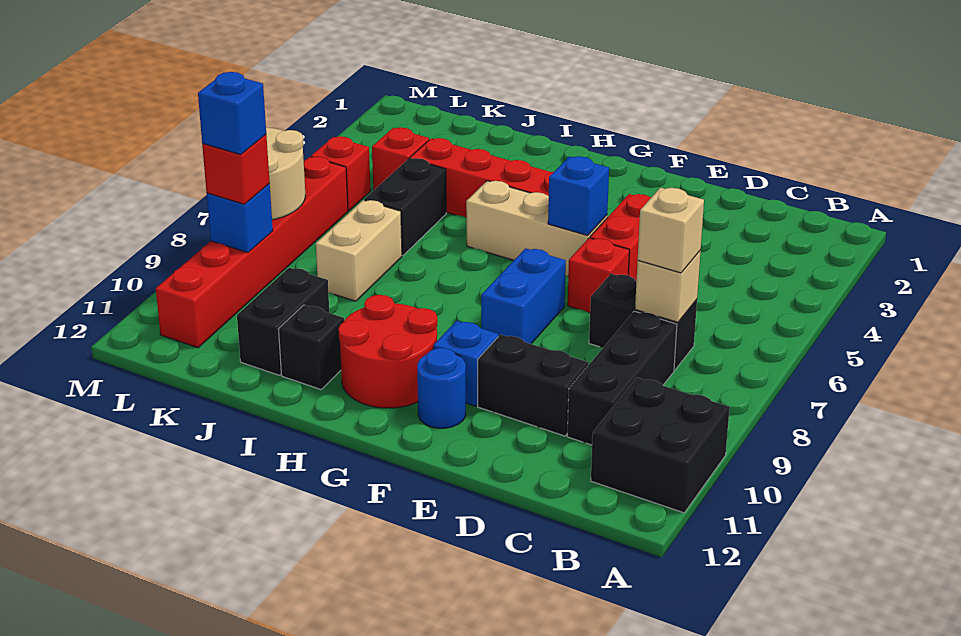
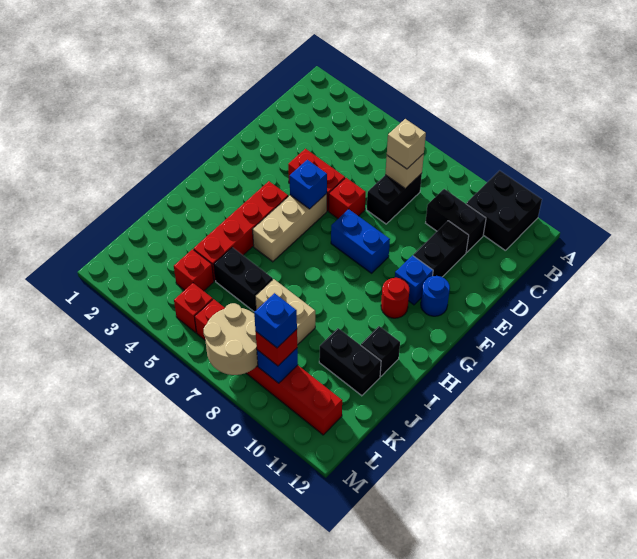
black brick C8:C10 level 1 -> black brick C9:C10 level 1
red round brick G10:H11 level 1 -> red round brick G10 level 1

